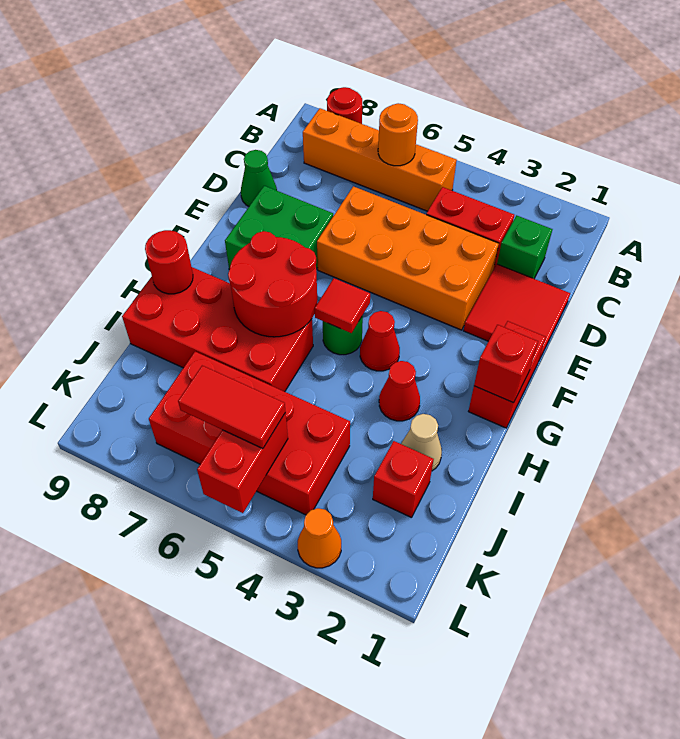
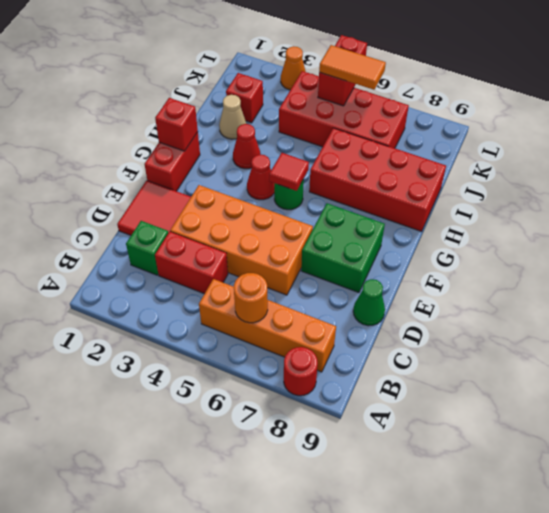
red round brick G6:H7 level 2 -> none
red round brick H9 level 2 -> none
red tile K5:K6 level 3 -> orange tile K5:K6 level 3

